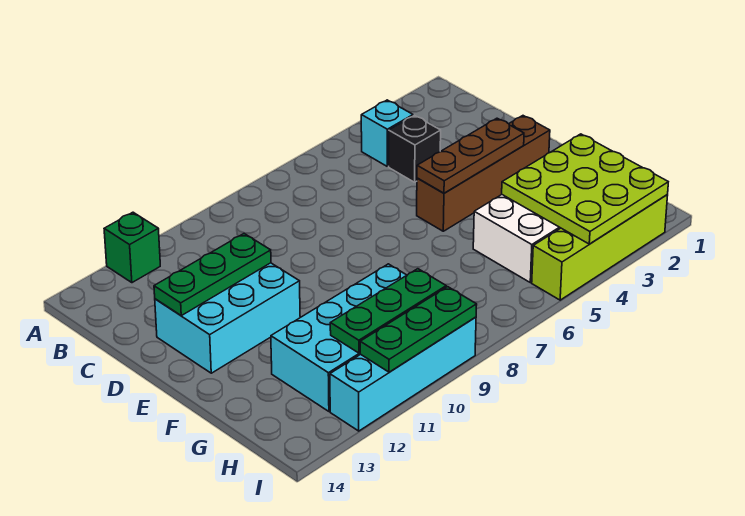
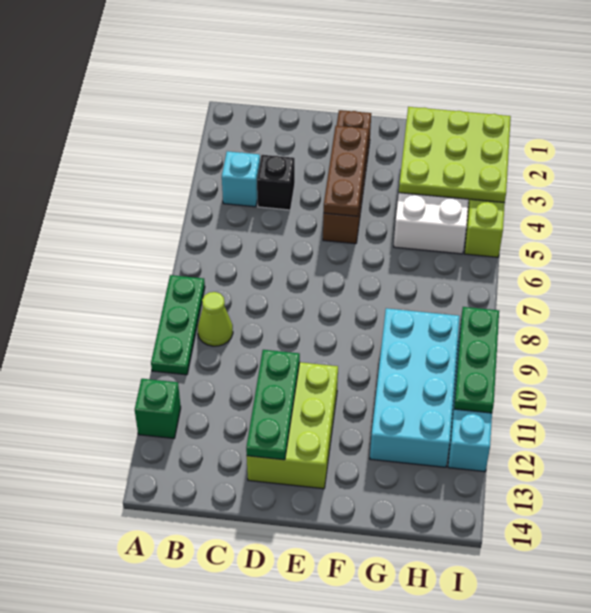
none -> lime cone B9 level 1
cyan brick D11:E13 level 1 -> lime brick D11:E13 level 1
green plate H9:H11 level 2 -> green plate A8:A10 level 1

